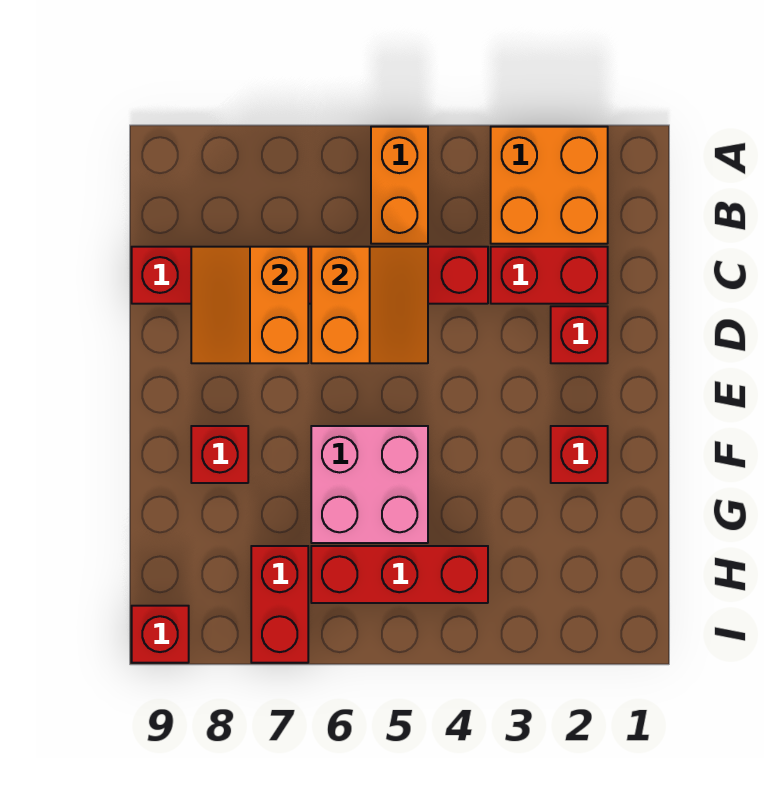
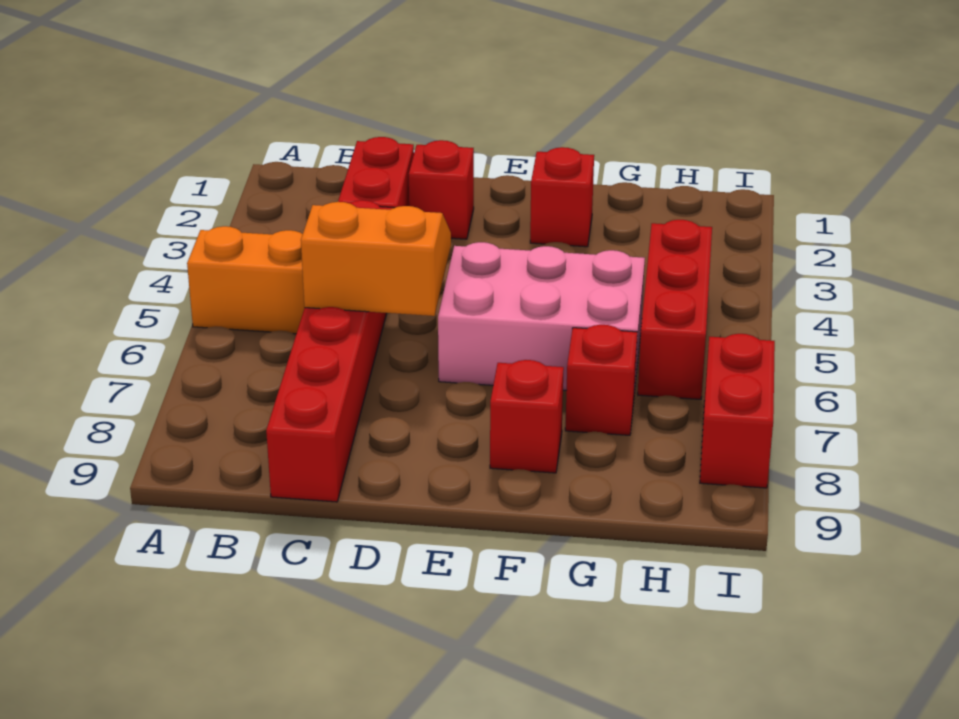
orange brick A2:B3 level 1 -> none
orange slope C7:D8 level 2 top 7 -> none
pink brick F5:G6 level 1 -> pink brick E5:G6 level 1
red brick H7:I7 level 1 -> red brick I7:I8 level 1
red brick I9 level 1 -> red brick G7 level 1

